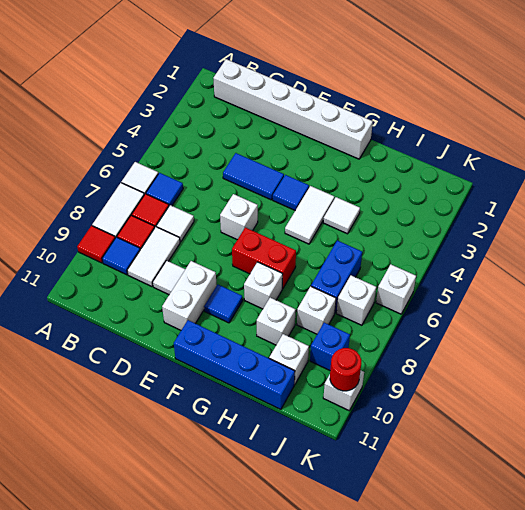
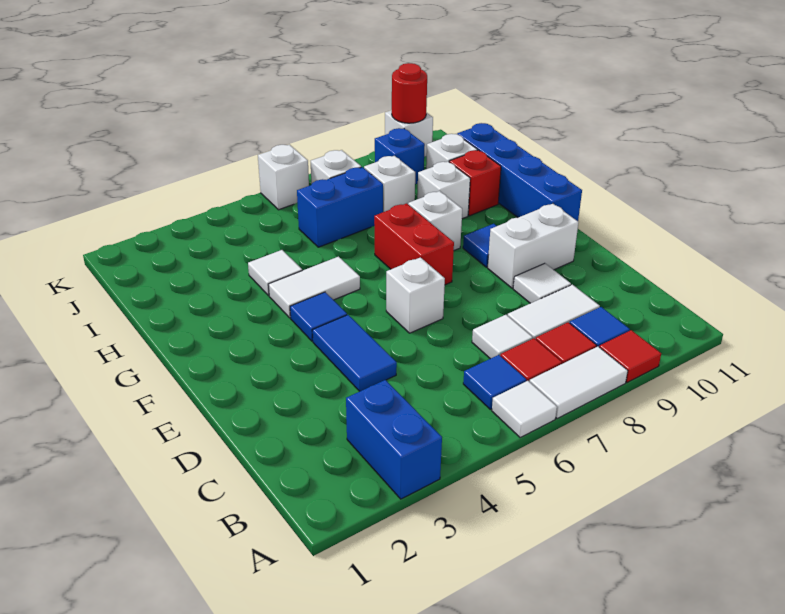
none -> blue brick A3:B3 level 1
white brick B1:G1 level 1 -> none
none -> red brick H10 level 1

